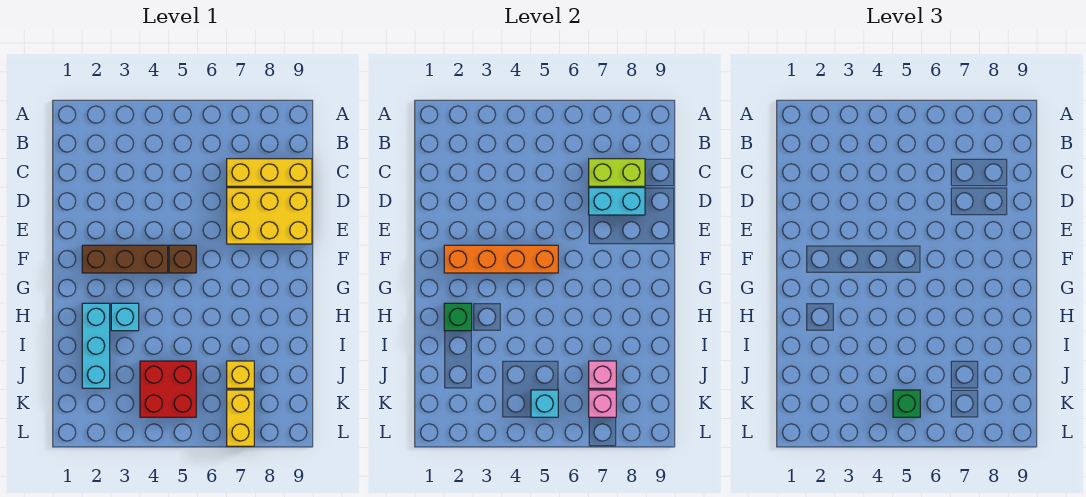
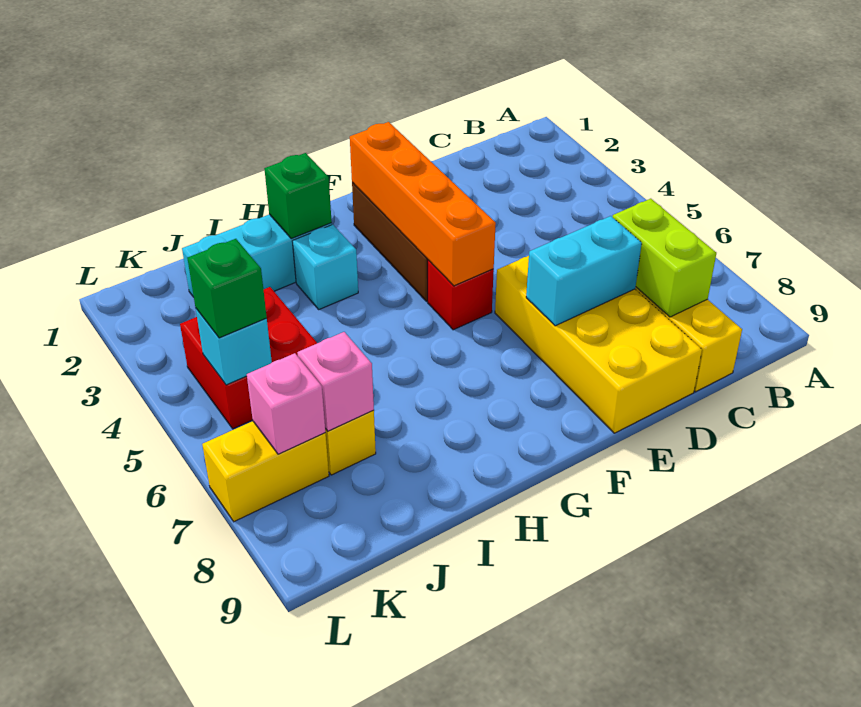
yellow brick D7:E9 level 1 -> yellow brick D6:E9 level 1
cyan brick D7:D8 level 2 -> cyan brick D7:E7 level 2
brown brick F5 level 1 -> red brick F5 level 1

